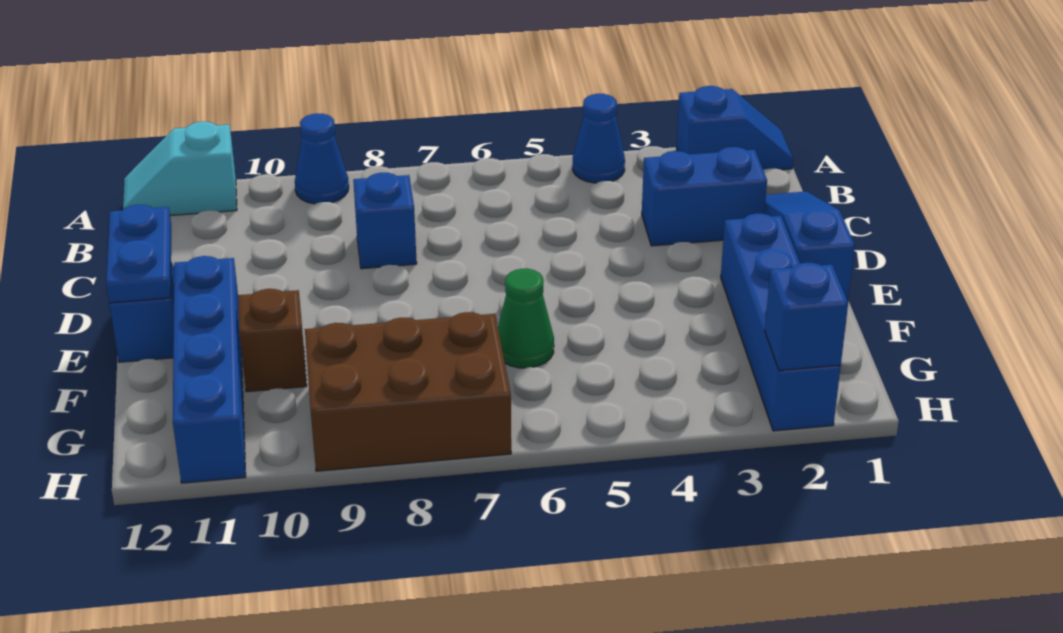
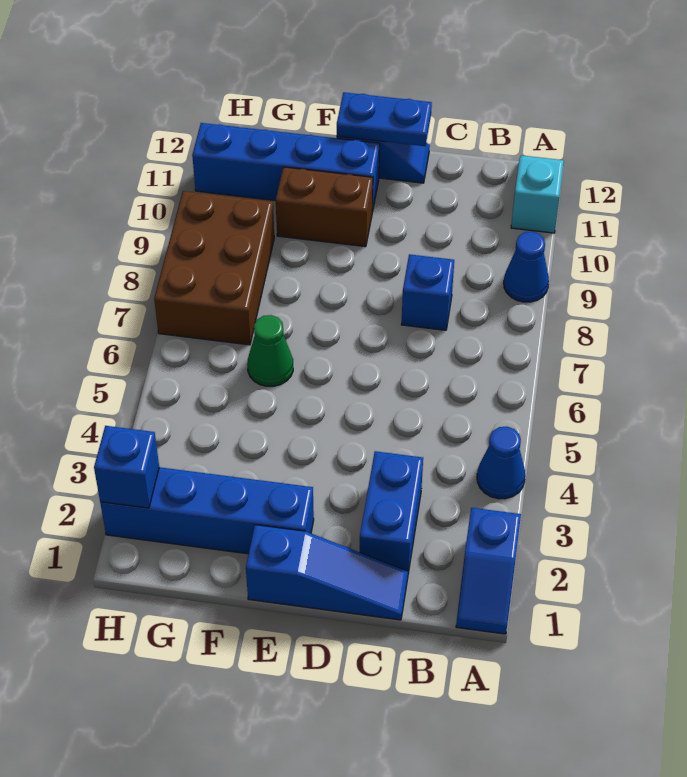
brown brick F10 level 1 -> brown brick E10:F10 level 1

